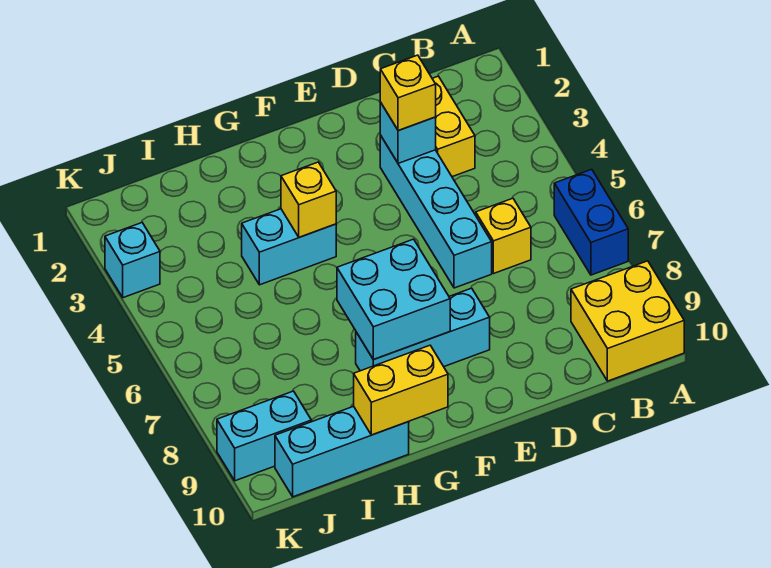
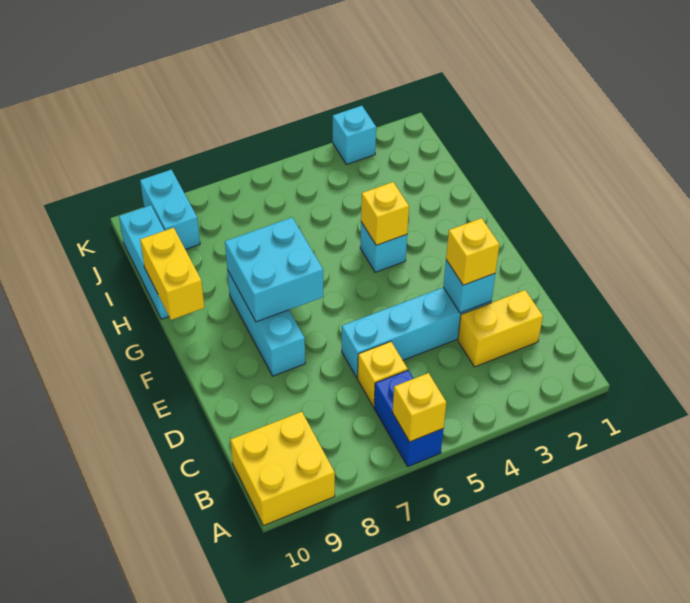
blue brick A6:A7 level 1 -> blue brick A6:B6 level 1
none -> yellow brick A6 level 2
cyan brick G4:H4 level 1 -> cyan brick G4 level 1

